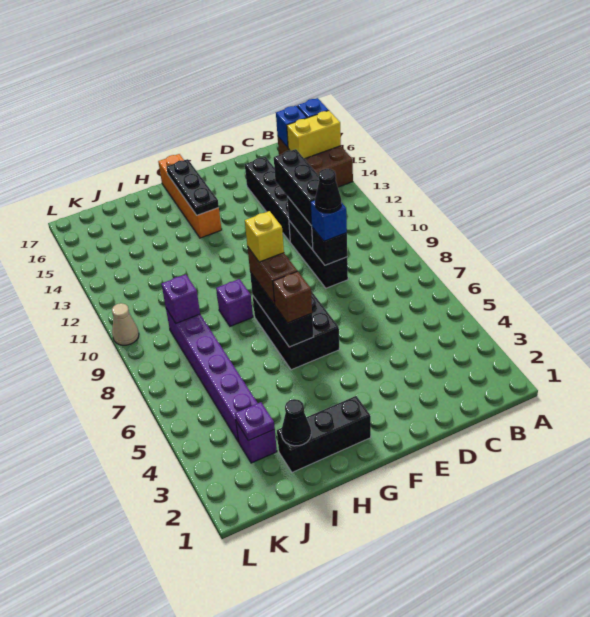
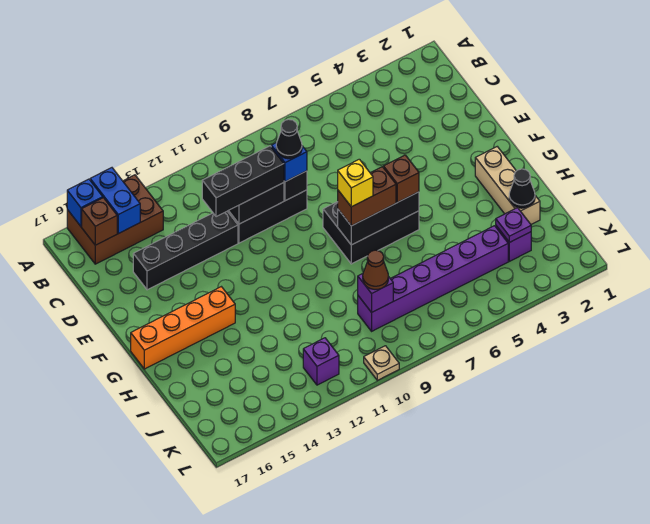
yellow brick A15:B15 level 2 -> blue brick A15:B15 level 2
blue brick B16 level 2 -> brown brick B16 level 2
black brick G2:I2 level 1 -> tan brick G2:I2 level 1
black plate G14:G16 level 2 -> none
purple brick H9 level 1 -> purple brick K12 level 1
none -> brown cone J9 level 3
tan cone L10 level 1 -> tan plate L10 level 1

